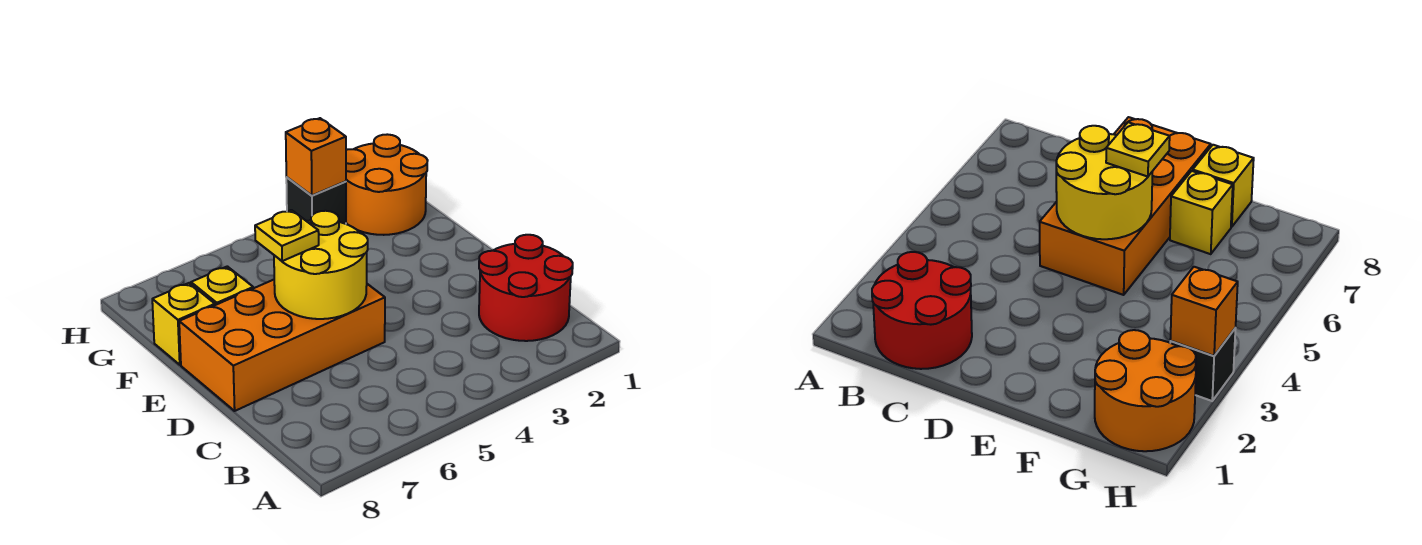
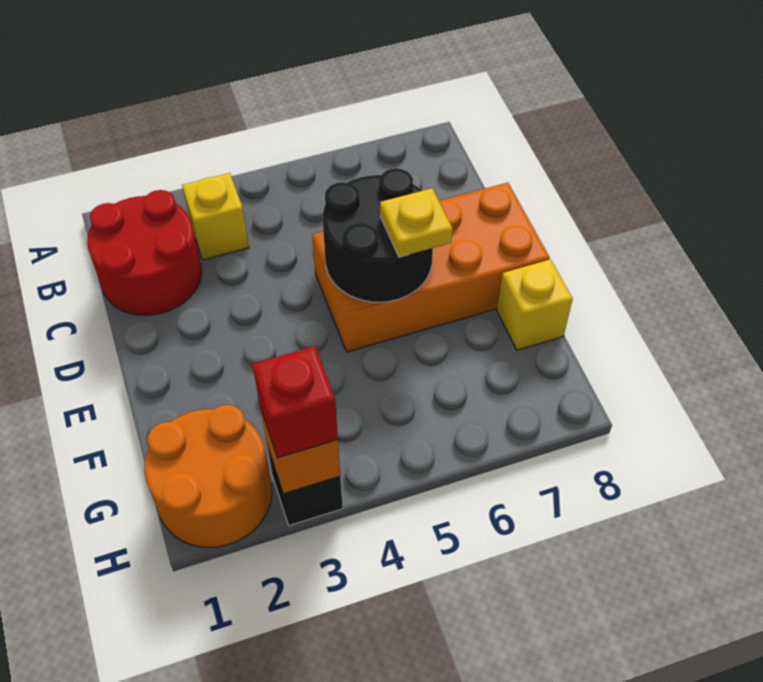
yellow round brick D5:E6 level 2 -> black round brick D5:E6 level 2
yellow brick F7 level 1 -> yellow brick B3 level 1
none -> red brick H3 level 3

